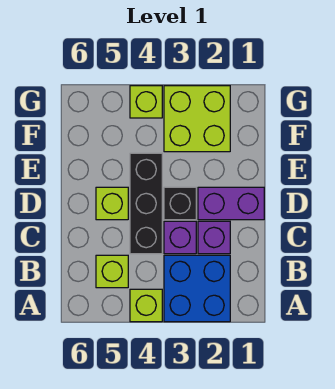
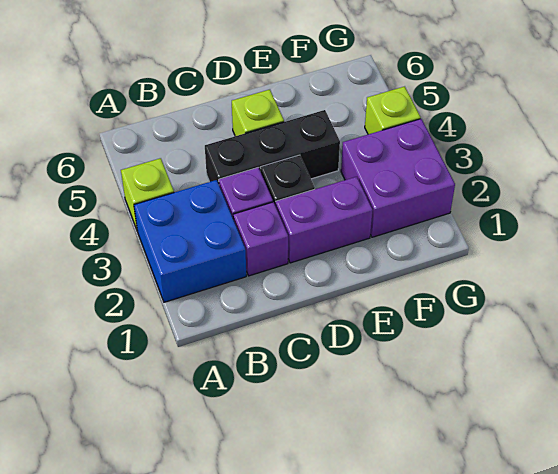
lime brick B5 level 1 -> none
purple brick D1:D2 level 1 -> purple brick D2:E2 level 1
lime brick F2:G3 level 1 -> purple brick F2:G3 level 1

